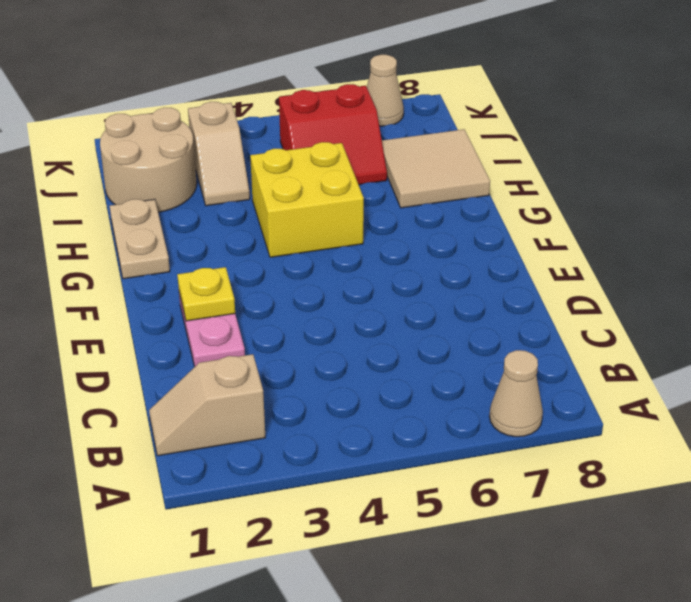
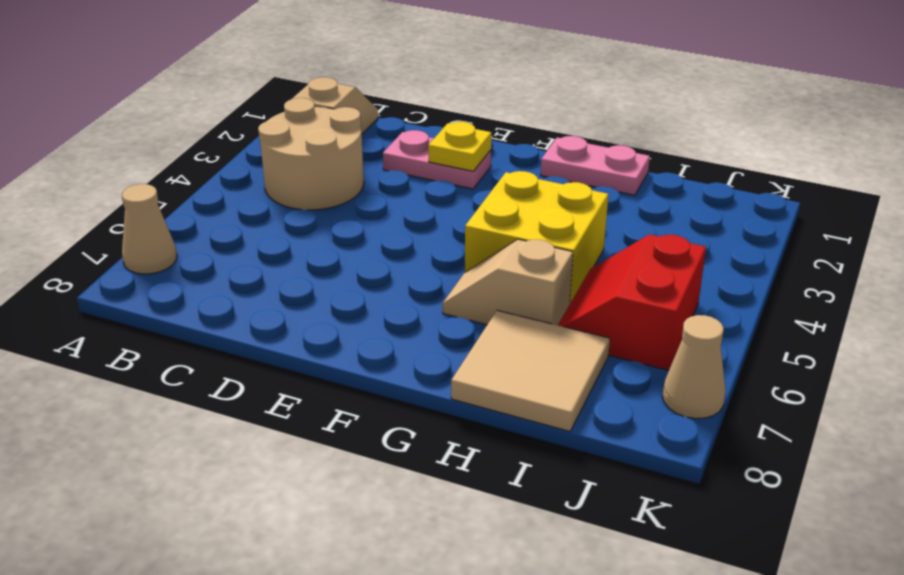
tan plate G1:H1 level 1 -> pink plate G1:H1 level 1
tan round brick I1:J2 level 1 -> tan round brick B3:C4 level 1
tan slope I3:J3 level 1 top J -> tan slope G6:H6 level 1 top H

